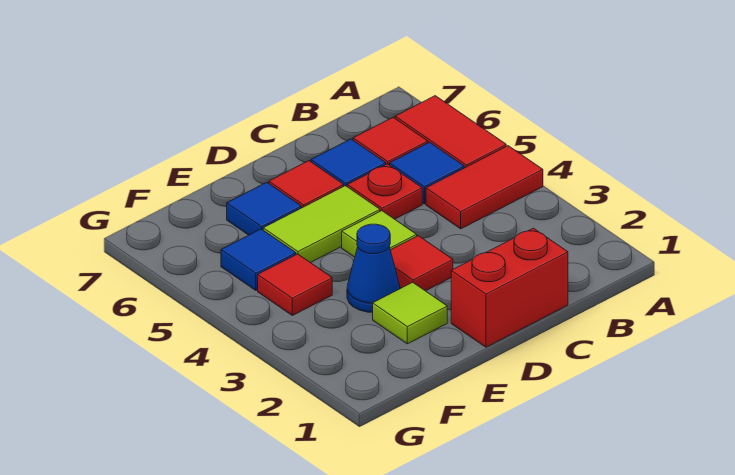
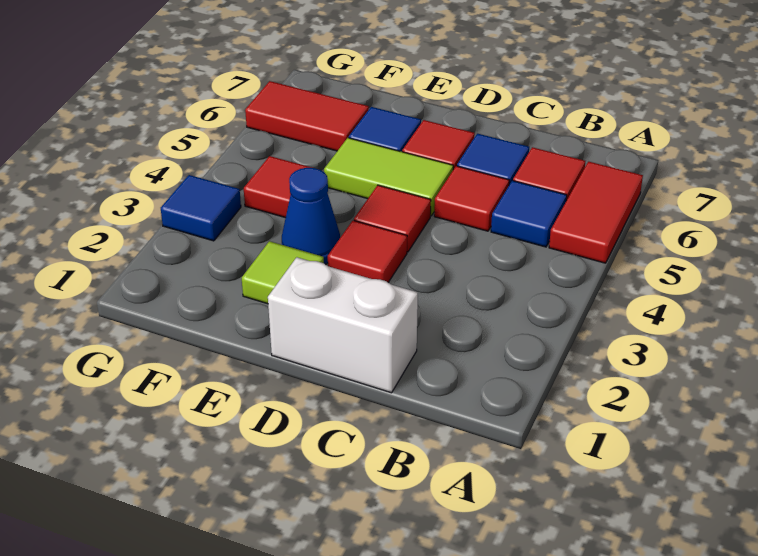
red tile A4:B4 level 1 -> red tile F6:G6 level 1
red brick C1:D1 level 1 -> white brick C1:D1 level 1
red plate C5 level 1 -> red tile C5 level 1
lime tile D4 level 1 -> red tile D4 level 1
blue tile F5 level 1 -> blue tile G3 level 1

